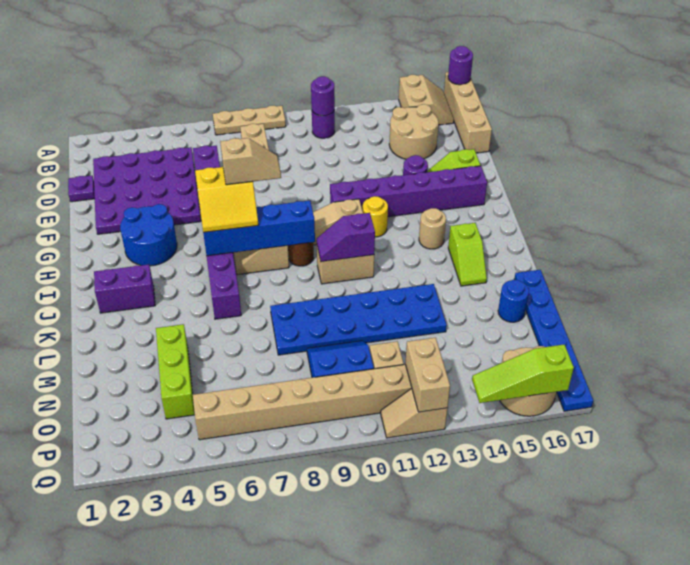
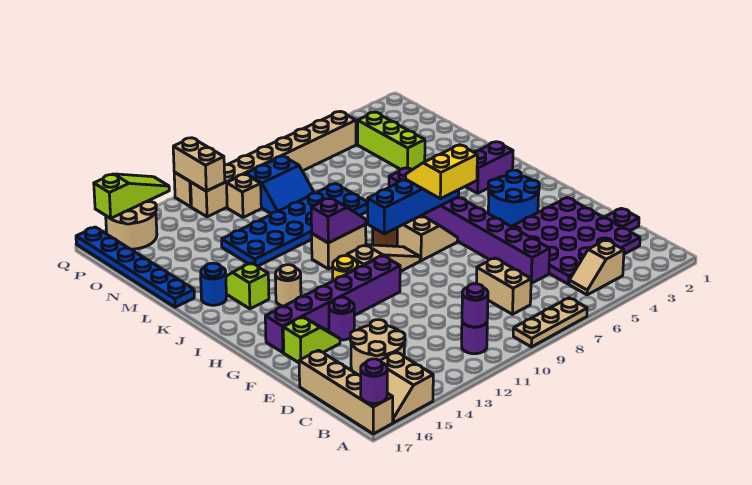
tan slope H7:H8 level 4 top 7 -> tan slope B4:B5 level 1 top 4
blue round brick M16 level 1 -> blue round brick K16 level 1

